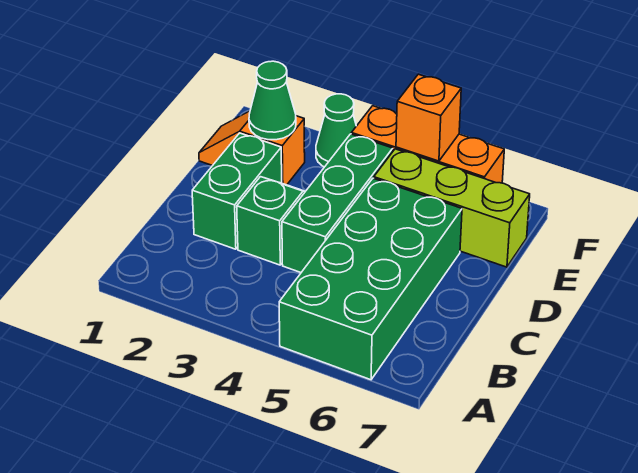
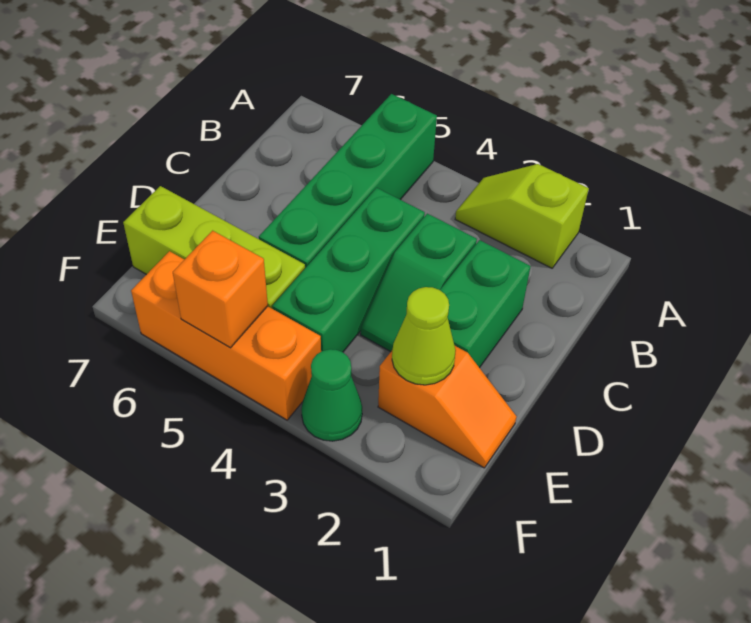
none -> lime slope A2:A3 level 1 top 2
green brick A5:D6 level 1 -> green brick A5:D5 level 1
green cone E2 level 2 -> lime cone E2 level 2

